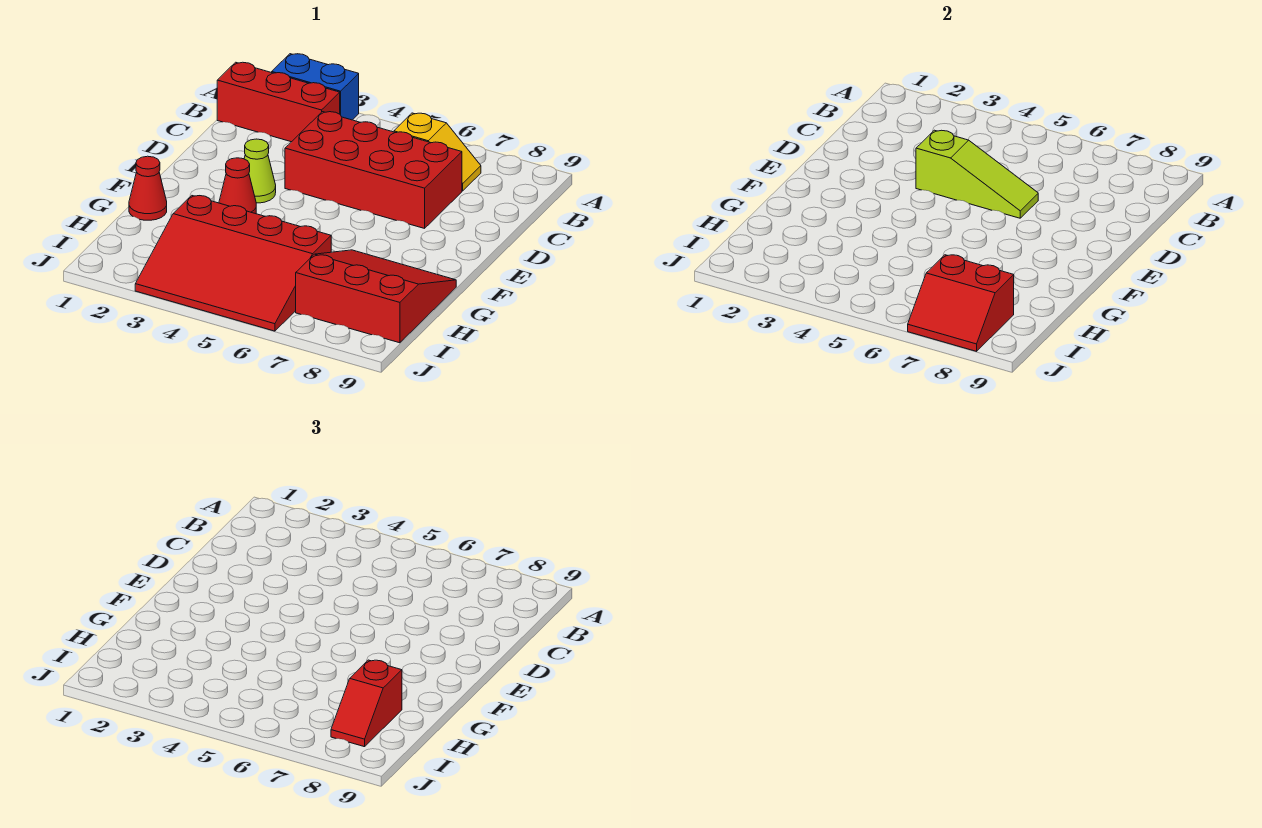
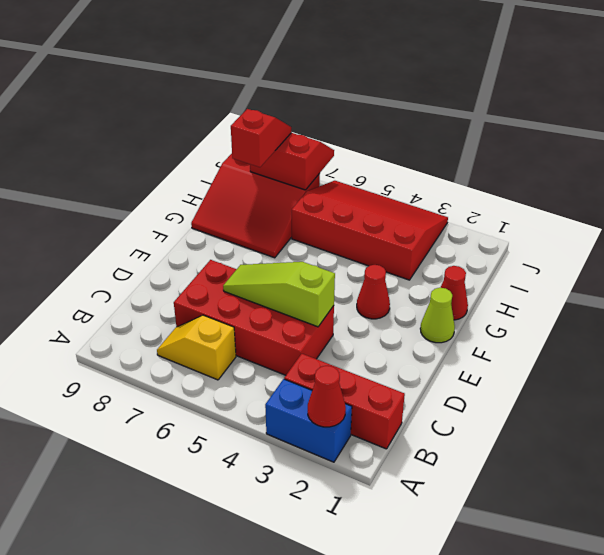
none -> red cone A2 level 2
lime cone E3 level 1 -> lime cone F1 level 1

